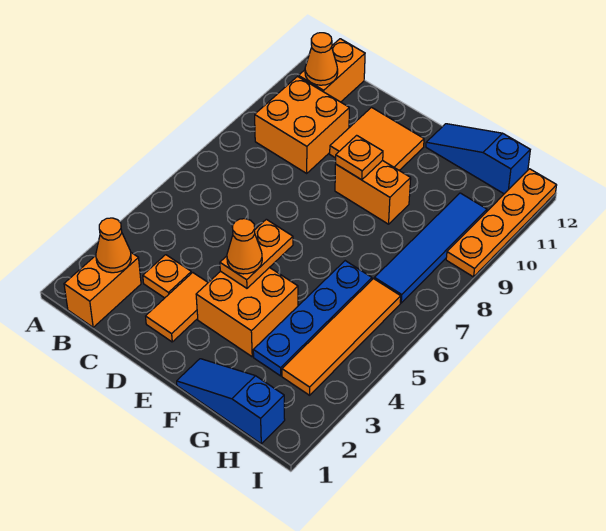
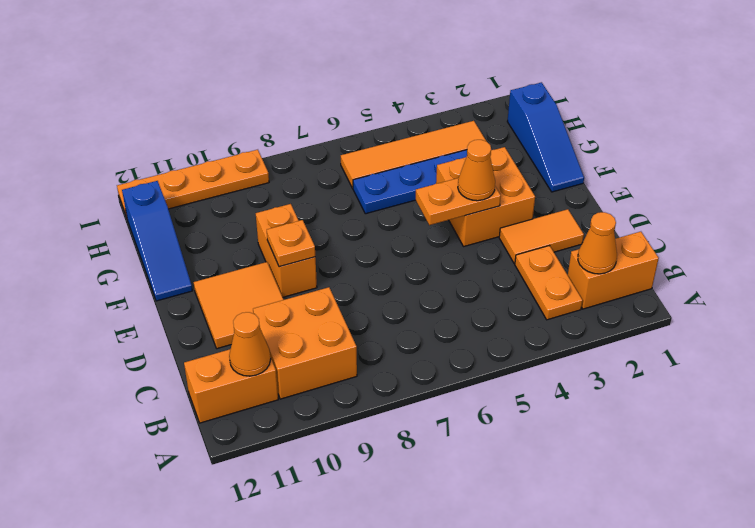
orange plate C3 level 1 -> orange plate B3:C3 level 1
blue tile H7:H10 level 1 -> none

